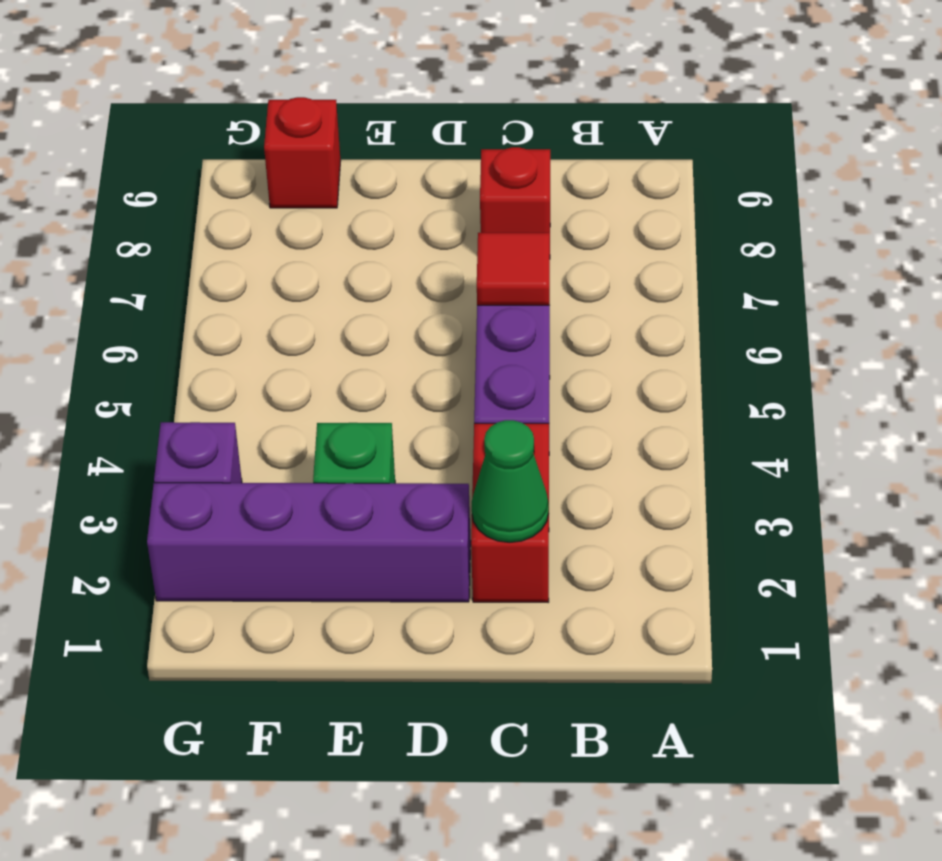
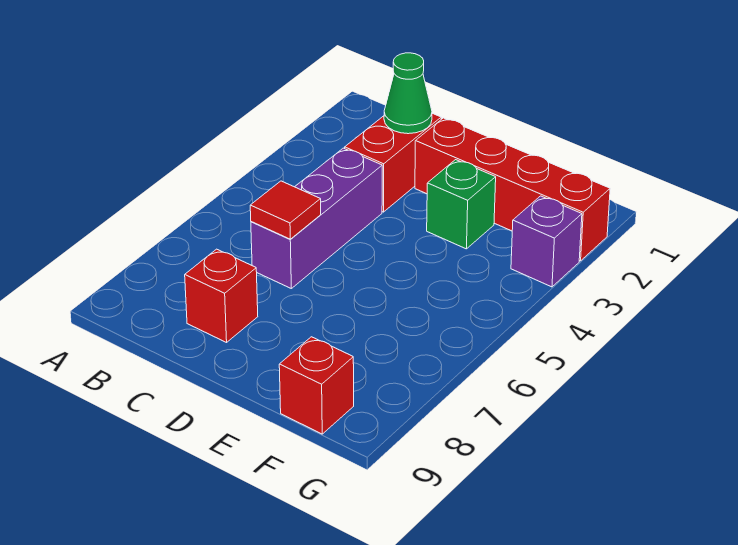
purple brick D2:G2 level 1 -> red brick D2:G2 level 1

